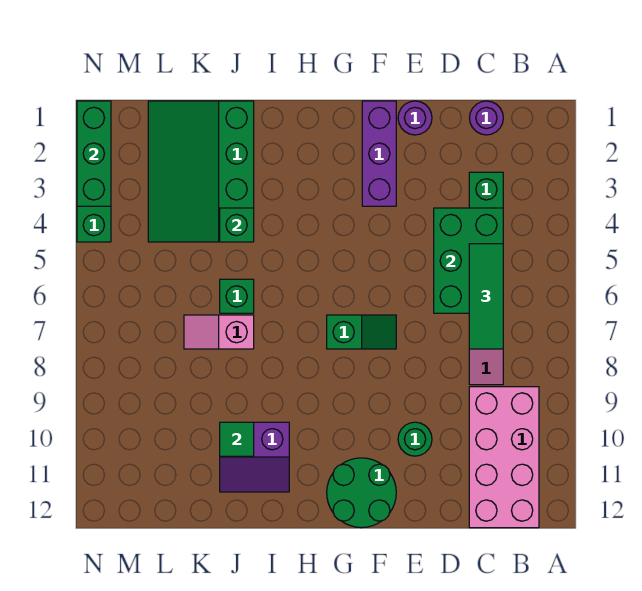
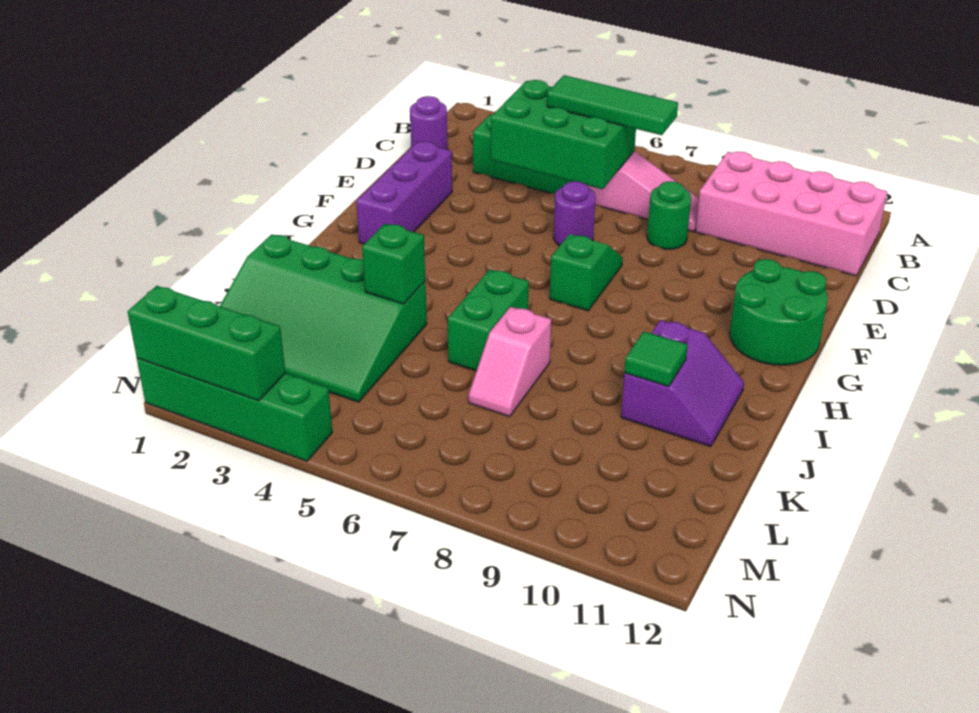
purple round brick E1 level 1 -> purple round brick E6 level 1
green round brick E10 level 1 -> green round brick D8 level 1
purple brick F1:F3 level 1 -> purple brick E2:G2 level 1
green brick J6 level 1 -> green brick I6:J6 level 1

